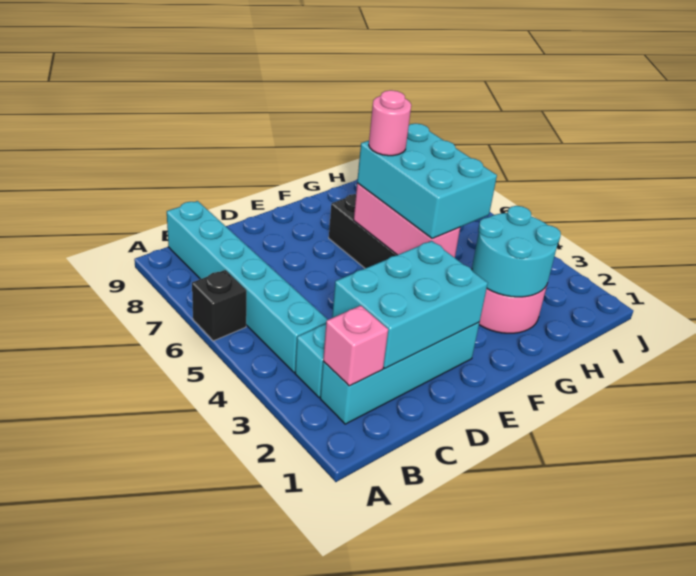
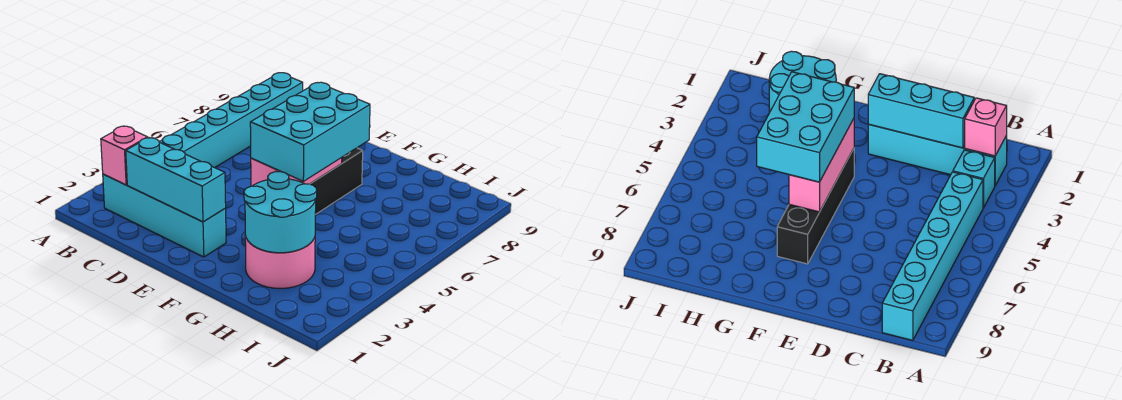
black brick A6 level 1 -> none
cyan brick C2:E3 level 2 -> cyan brick C2:E2 level 2
pink round brick F6 level 4 -> none

